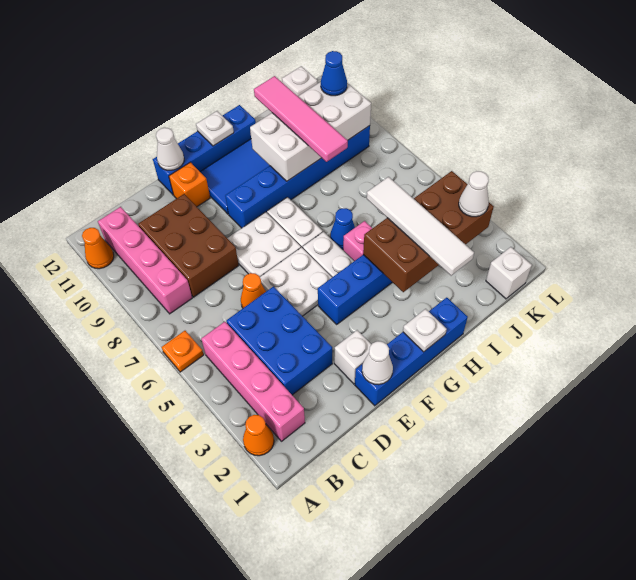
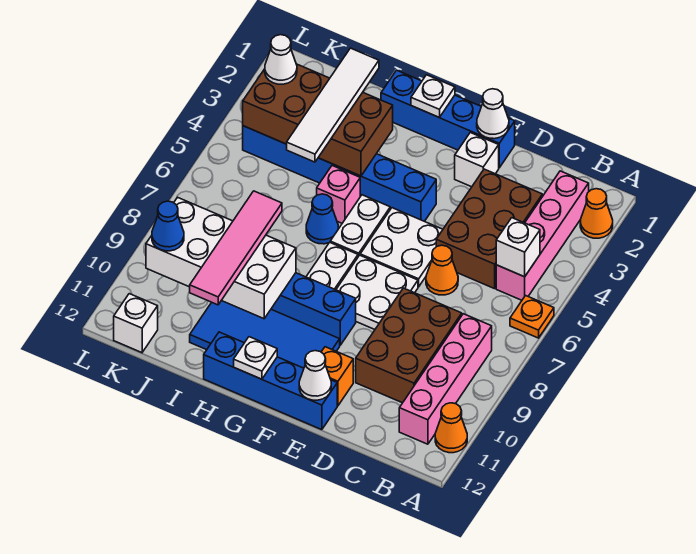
blue brick C3:D5 level 1 -> brown brick C3:D5 level 1
white brick K1 level 1 -> white brick B5 level 2

